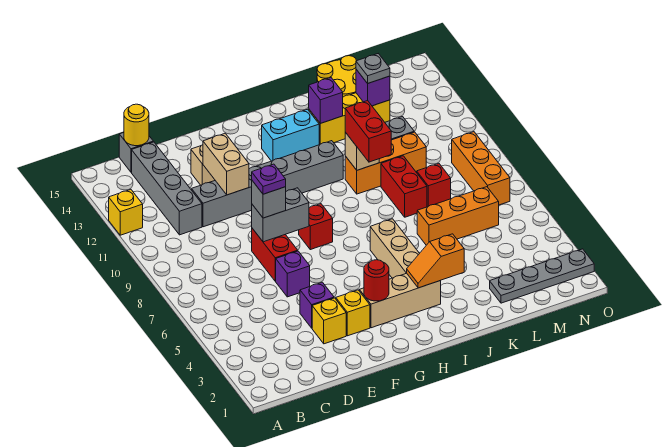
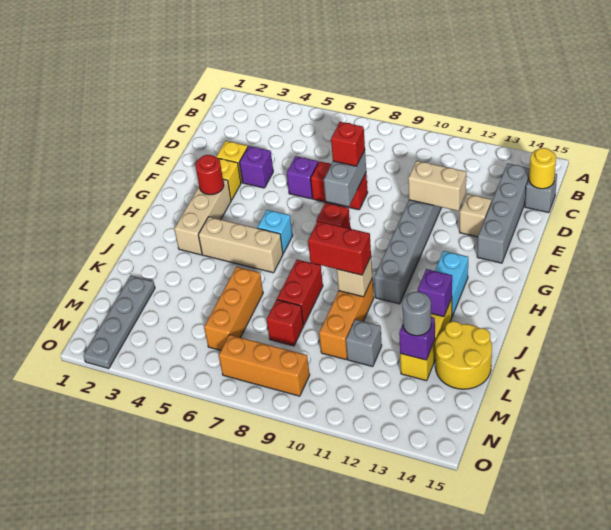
yellow brick A12 level 1 -> none
grey brick C11:C14 level 1 -> grey brick C14:F14 level 1
grey brick E8 level 3 -> red brick E8 level 3
purple plate E8 level 4 -> none
none -> cyan brick H6 level 1
orange slope I3:J3 level 2 top J -> none
red brick K8:K9 level 1 -> red brick J8:K8 level 1
grey plate L13 level 3 -> grey round brick L13 level 3

